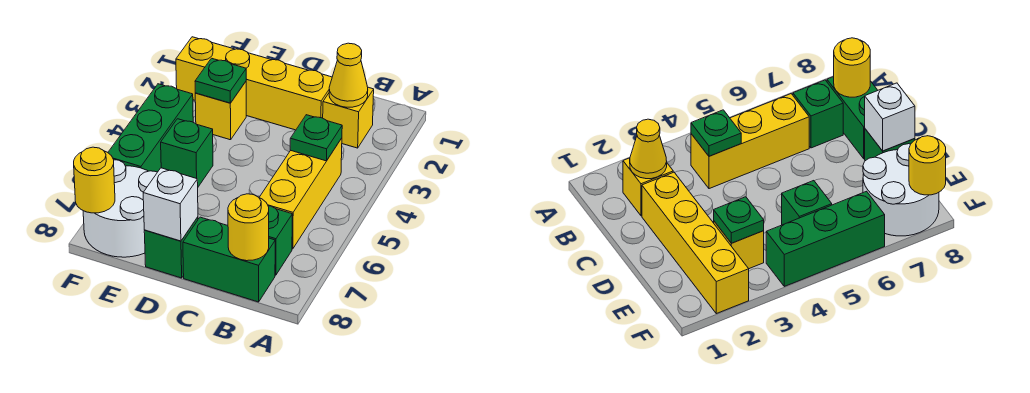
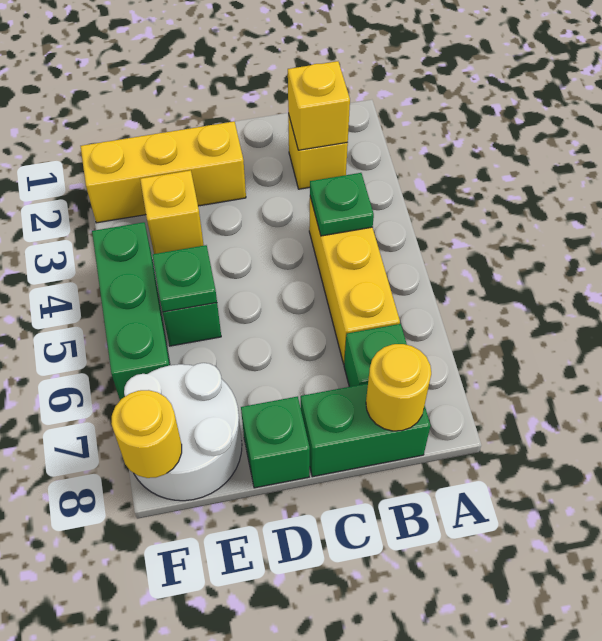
yellow cone B2 level 2 -> yellow brick B2 level 2
yellow brick C2:F2 level 1 -> yellow brick D2:F2 level 1
white brick D8 level 2 -> none
green plate E3 level 2 -> green plate E5 level 2

